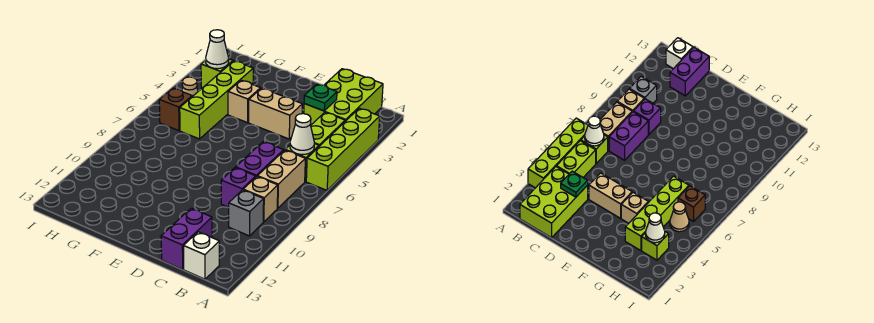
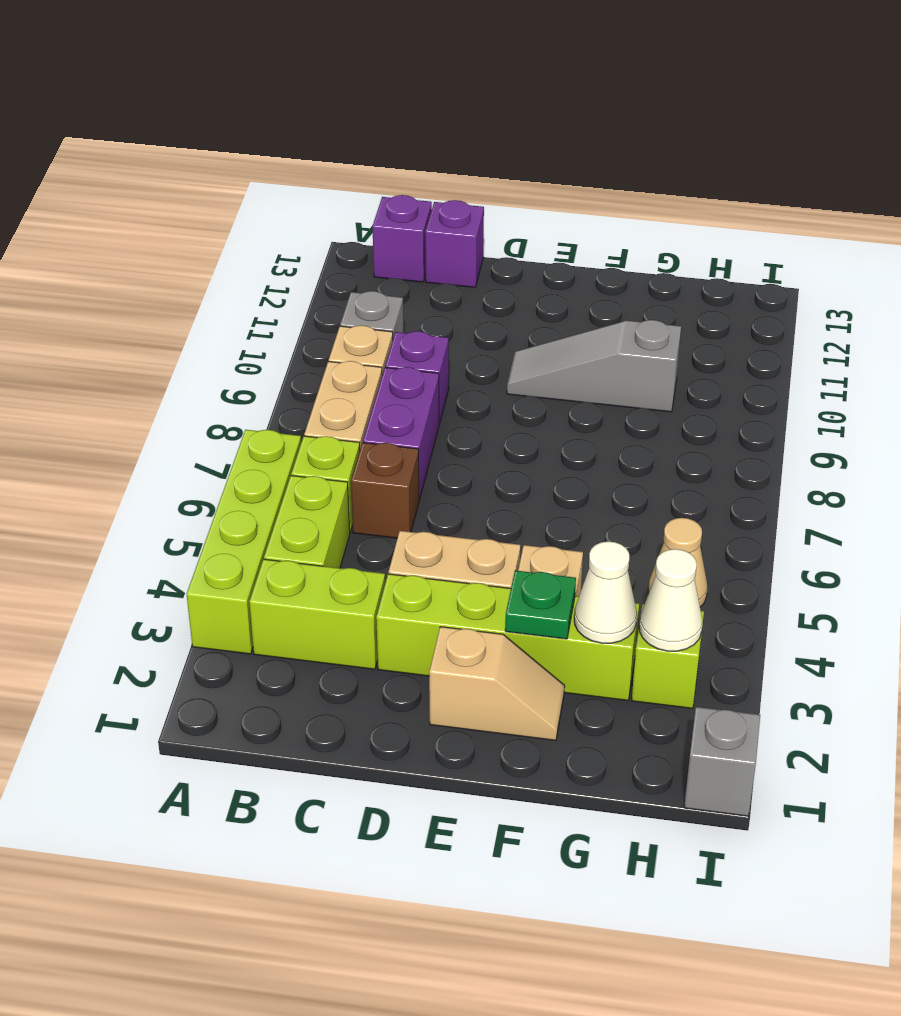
lime brick B1:C3 level 1 -> lime brick B3:C3 level 1
white cone B6 level 2 -> white cone G3 level 2
white brick B13 level 1 -> purple brick B13 level 1
green plate C3 level 2 -> green plate F3 level 2
purple brick C12:C13 level 1 -> purple brick C13 level 1
none -> tan slope E2:F2 level 1 top E
none -> grey slope E10:G10 level 1 top G
lime brick G3:G6 level 1 -> lime brick D3:G3 level 1
brown brick H6 level 1 -> brown brick C6 level 1
none -> grey brick I1 level 1

